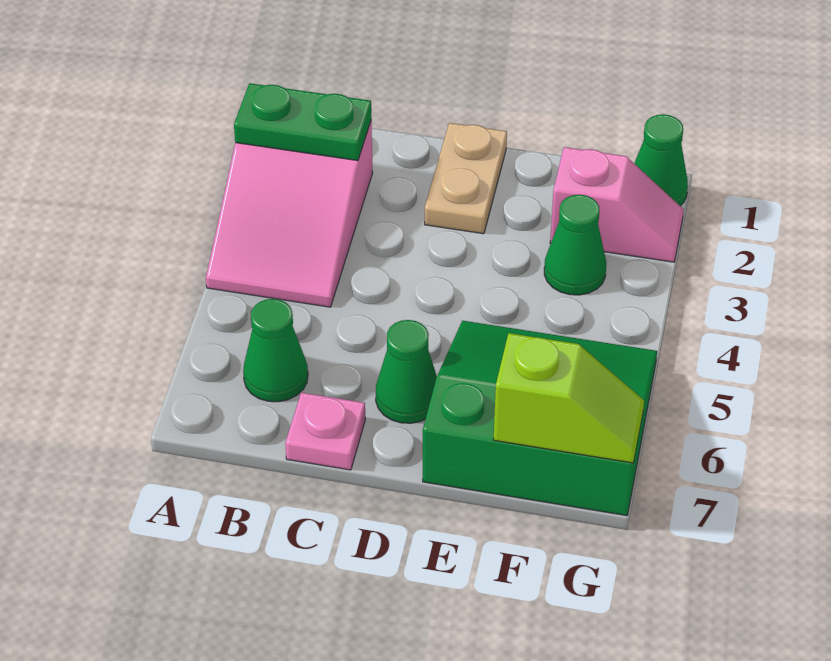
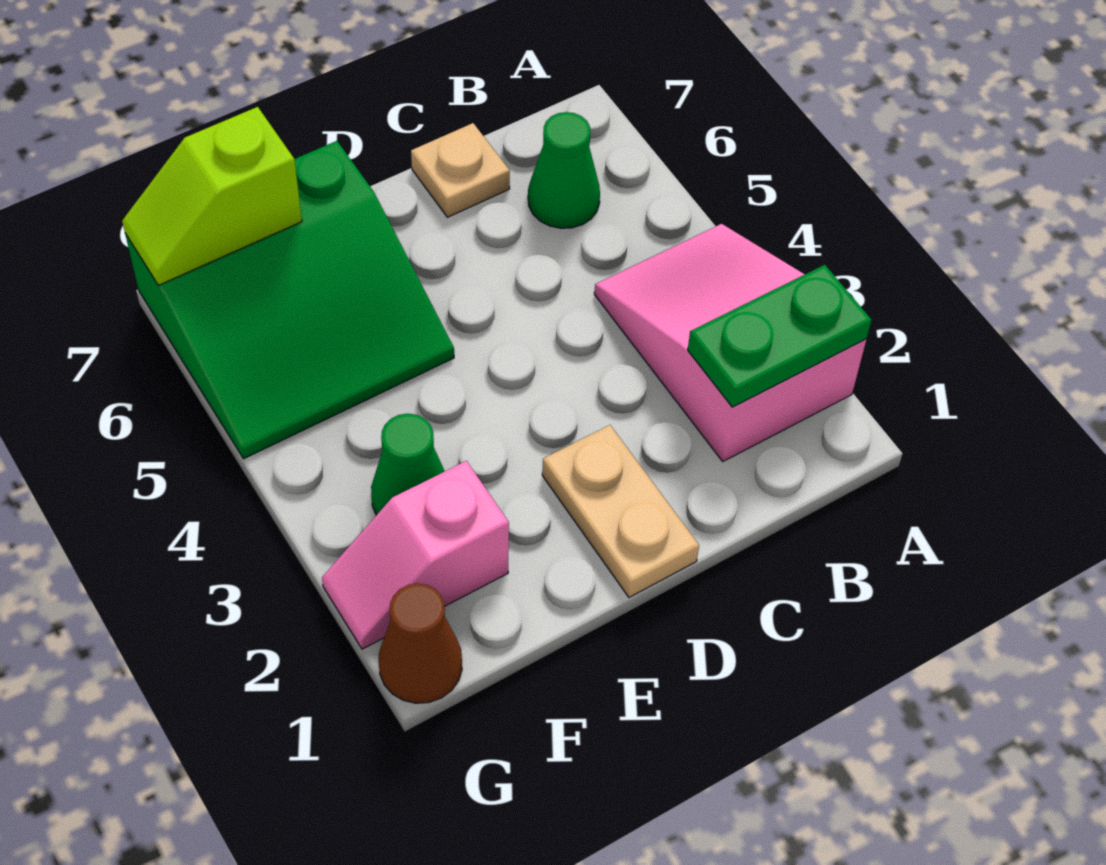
pink plate C7 level 1 -> tan plate C7 level 1
green cone D6 level 1 -> none
green cone G1 level 1 -> brown cone G1 level 1

